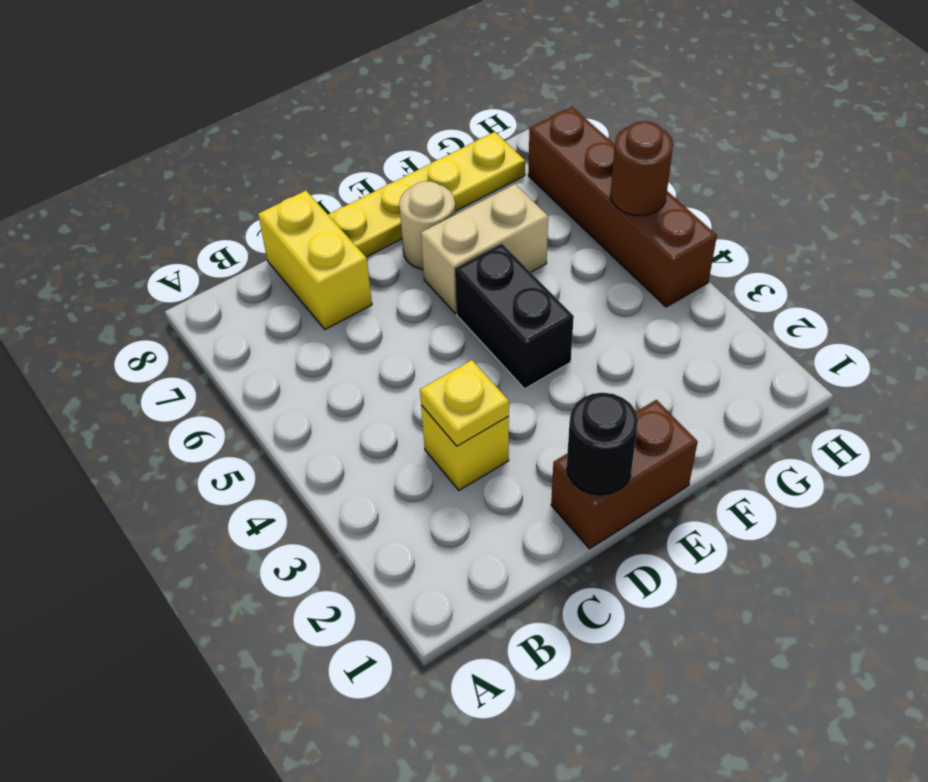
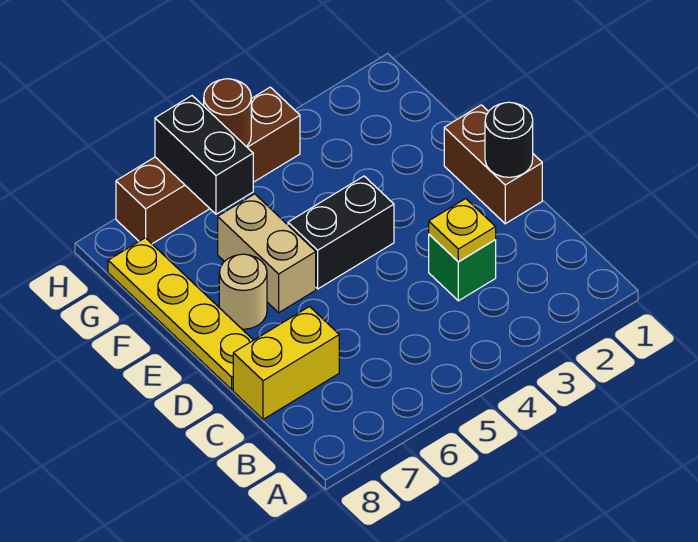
yellow brick C3 level 1 -> green brick C3 level 1
none -> black brick G6:H6 level 2

